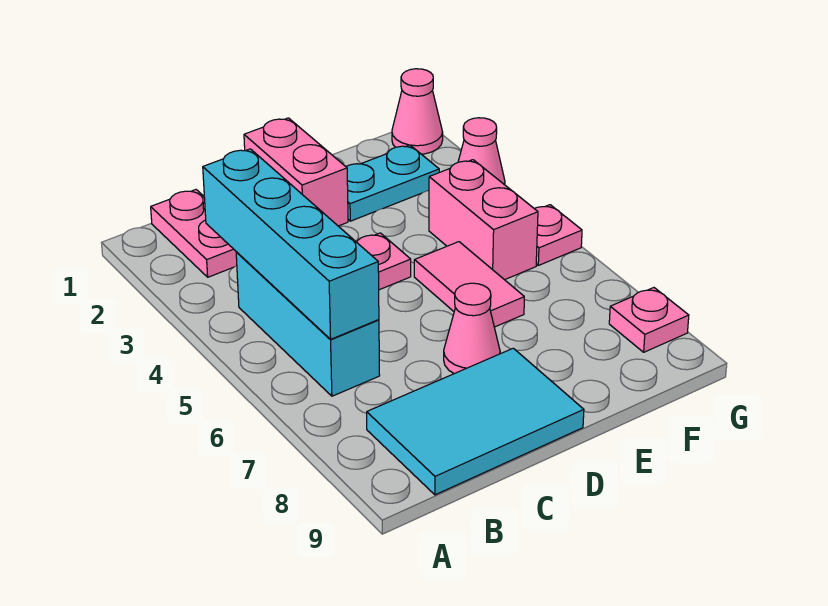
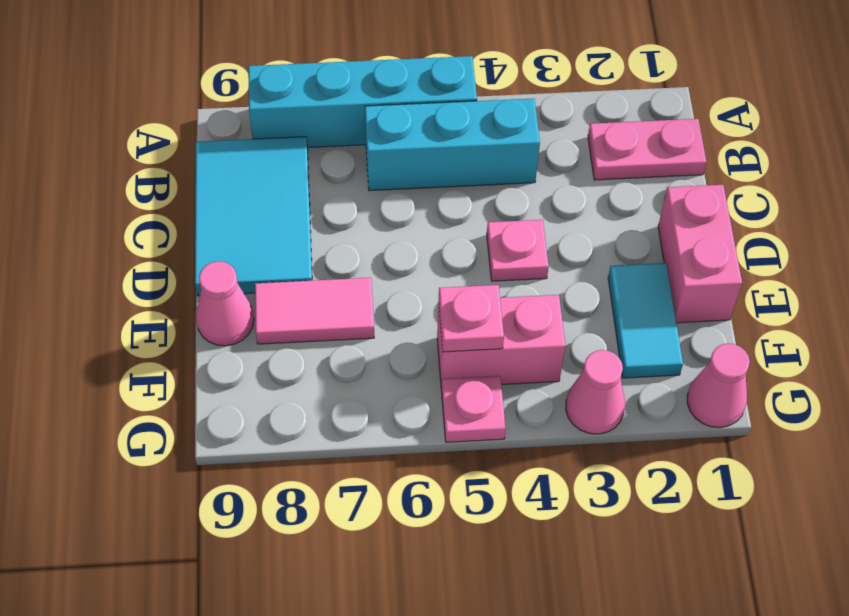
cyan brick B3:B6 level 2 -> cyan brick A5:A8 level 1
pink brick D1:D2 level 1 -> pink brick D1:E1 level 1
pink cone D7 level 1 -> pink cone E9 level 1
cyan plate E2:F2 level 1 -> cyan tile E2:F2 level 1
pink tile E5:E6 level 1 -> pink tile E7:E8 level 1
pink plate G8 level 1 -> pink plate F5 level 2

